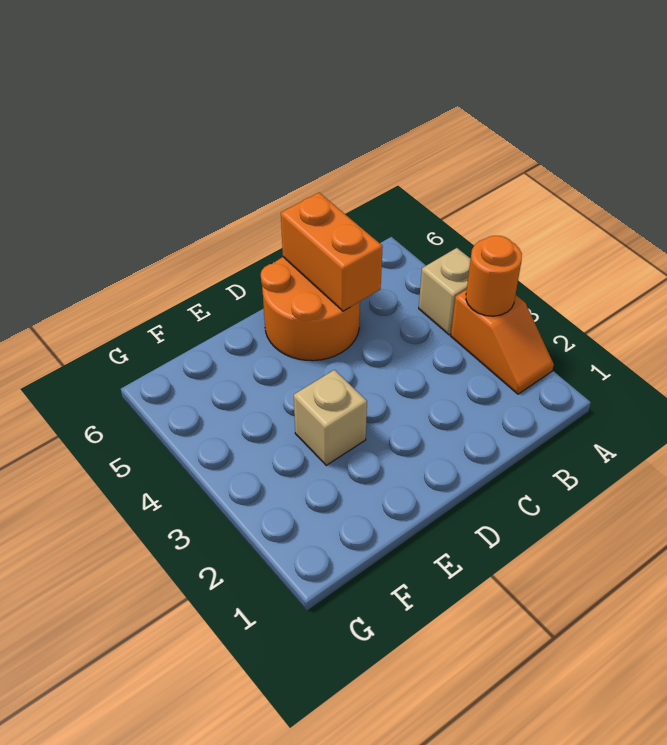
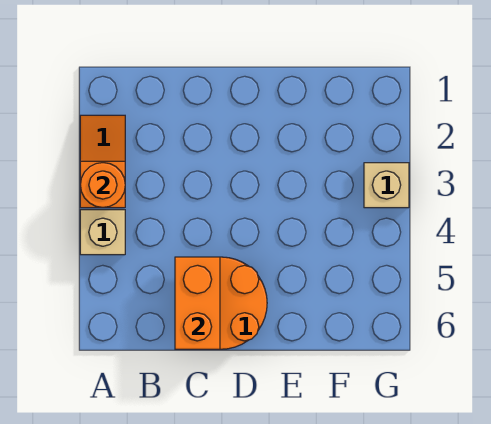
tan brick E3 level 1 -> tan brick G3 level 1

